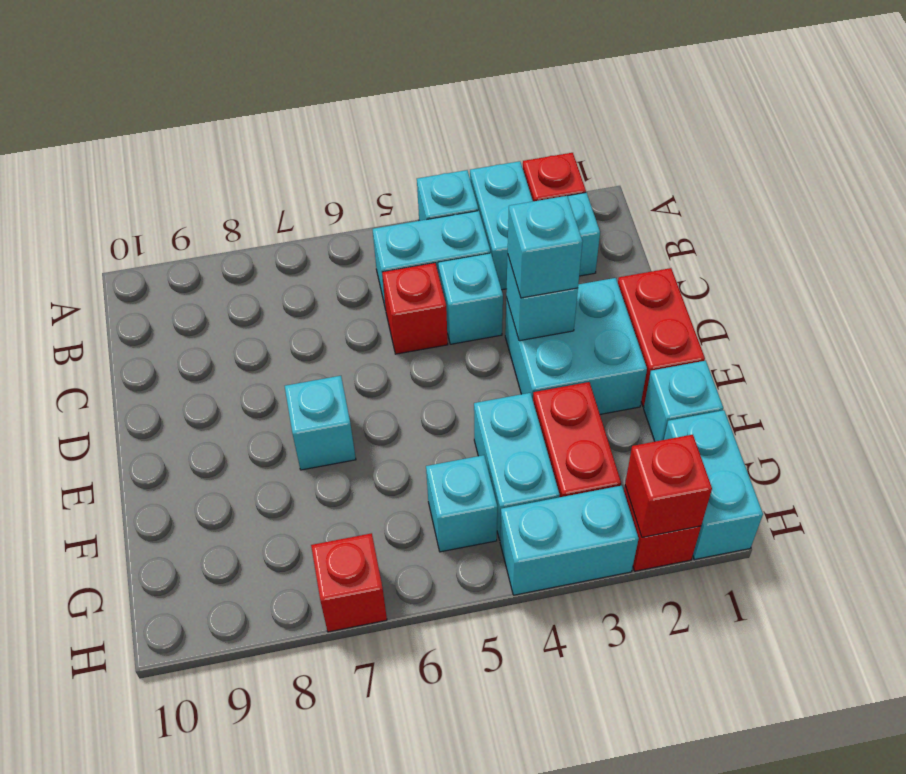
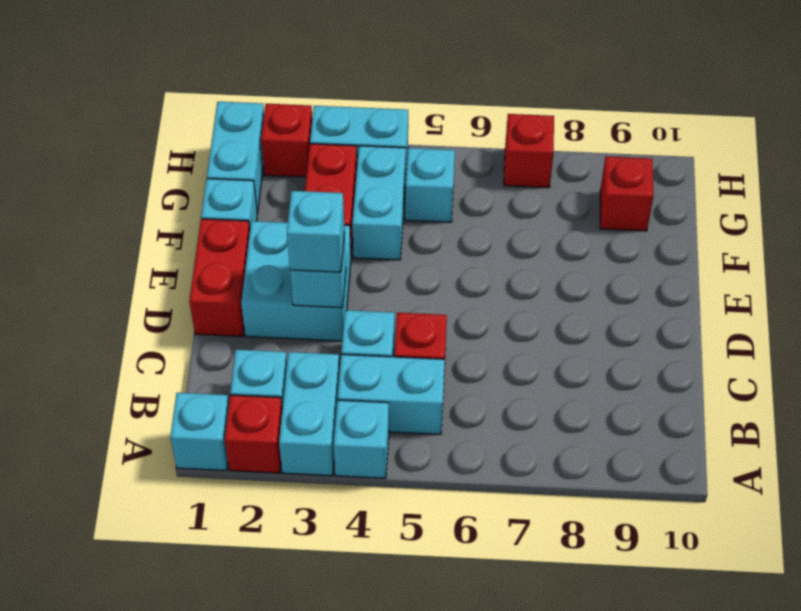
cyan brick E7 level 1 -> cyan brick A1 level 1
red brick H2 level 2 -> red brick G9 level 1

